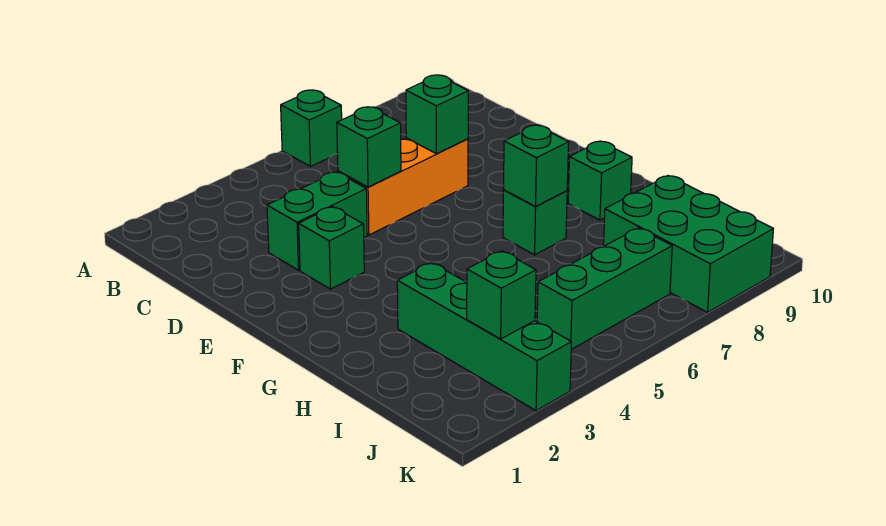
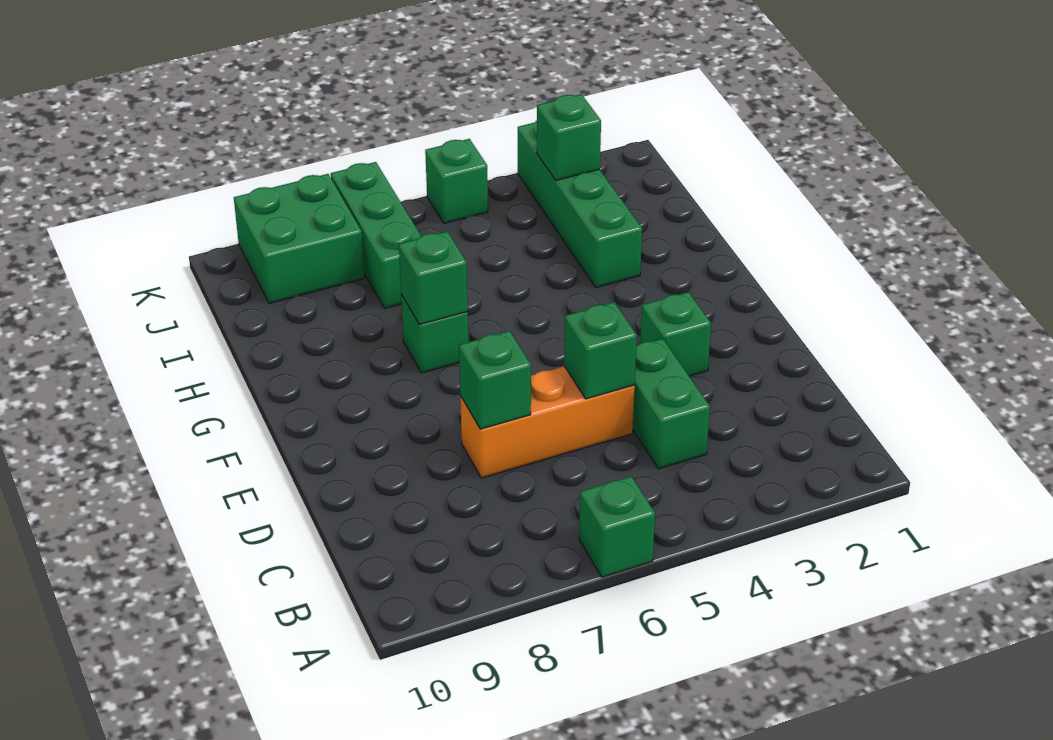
green brick D3:D4 level 1 -> green brick C4:D4 level 1
green brick G9 level 1 -> green brick K5 level 1
green brick I8:K9 level 1 -> green brick J8:K9 level 1
green brick J5:J7 level 1 -> green brick I7:K7 level 1

